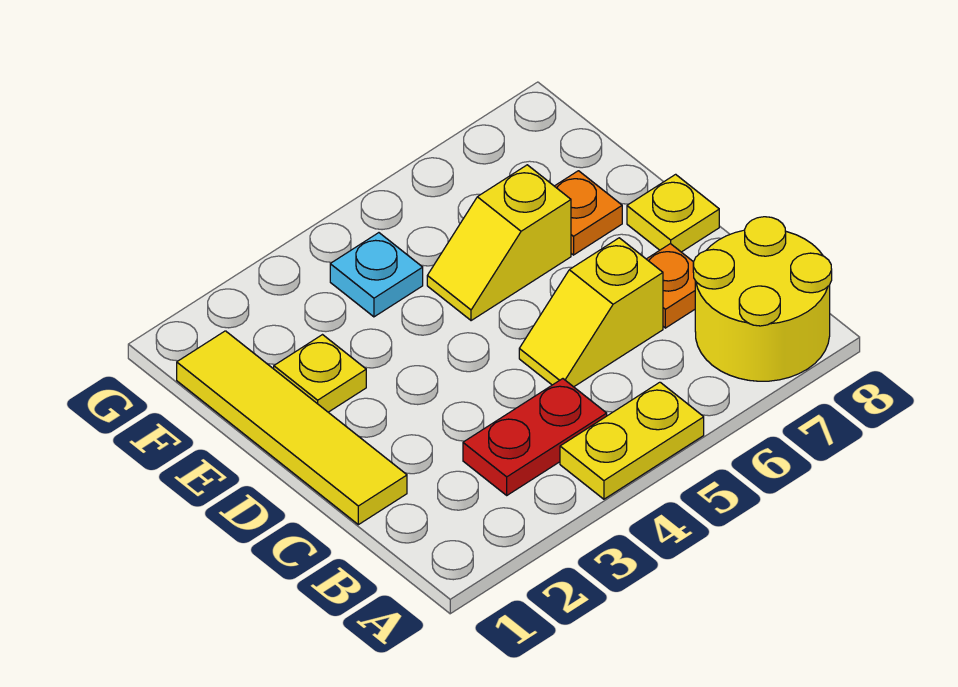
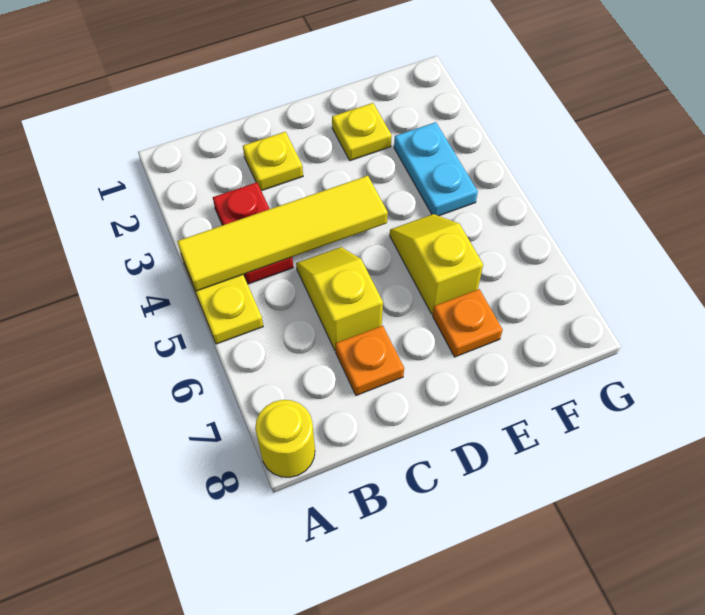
yellow round brick A7:B8 level 1 -> yellow round brick A8 level 1
yellow tile C1:F1 level 1 -> yellow tile A4:D4 level 2
yellow plate D8 level 1 -> yellow plate C2 level 1
cyan plate F4 level 1 -> cyan plate F3:F4 level 1

